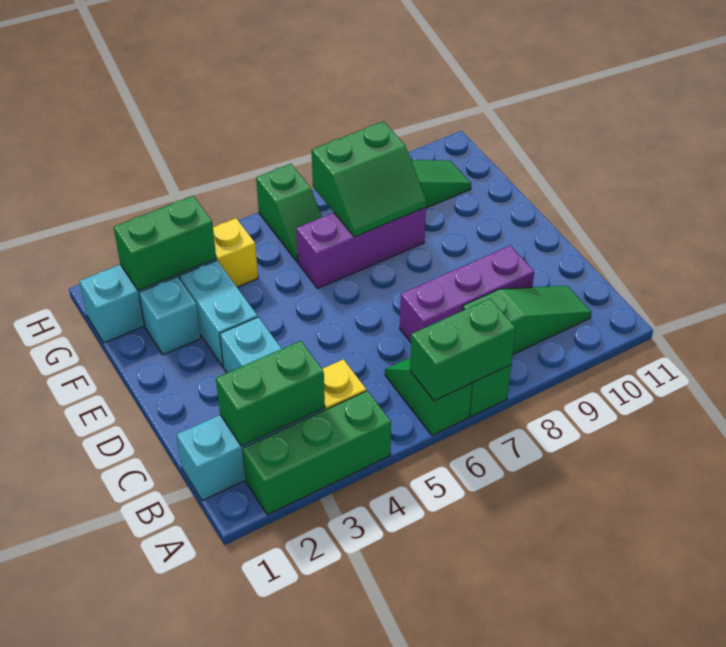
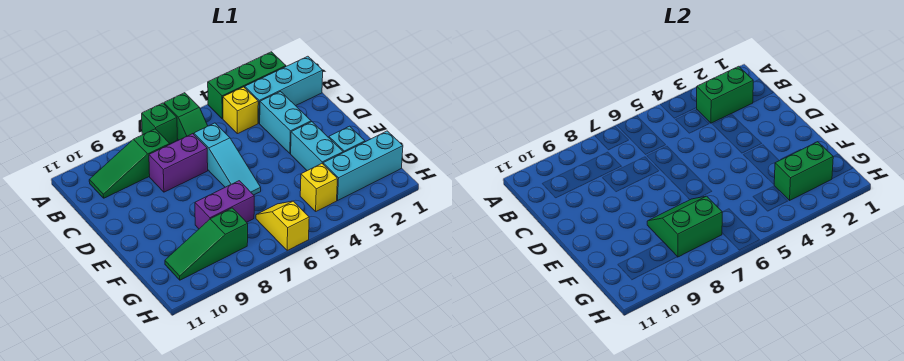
green brick A6:A7 level 2 -> none
none -> cyan slope C6:E6 level 1 top C
purple brick C7:C9 level 1 -> purple brick C7:C8 level 1
purple brick F6:F8 level 1 -> purple brick F7:F8 level 1
green slope G6:H6 level 1 top H -> yellow slope G6:H6 level 1 top H

